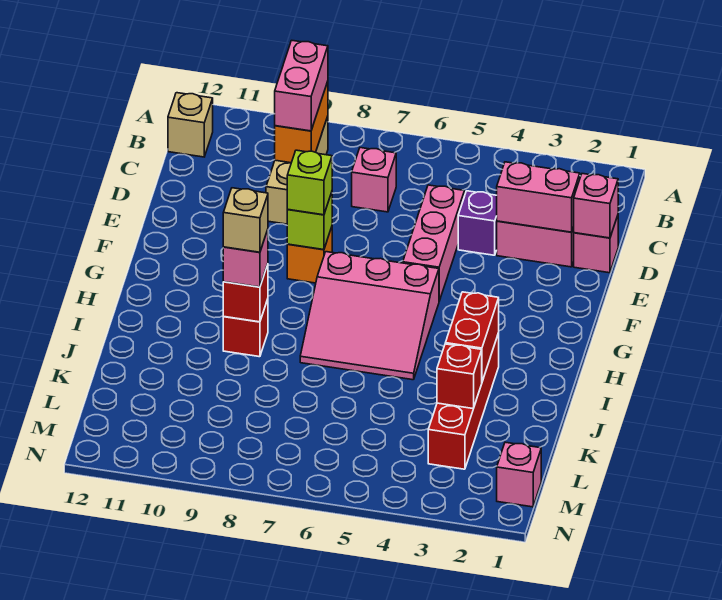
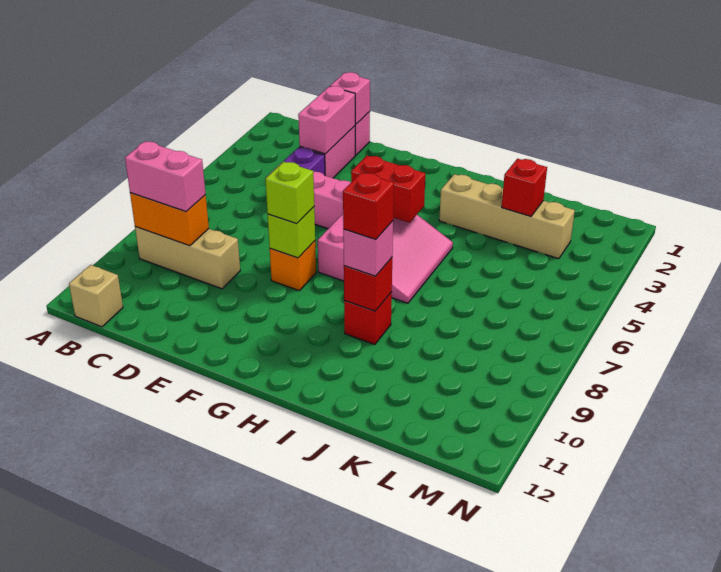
pink brick C7 level 1 -> none
red brick I3:L3 level 1 -> tan brick I3:L3 level 1
red brick I3:J3 level 2 -> red brick G5:H5 level 2
tan brick I9 level 4 -> red brick I9 level 4
pink brick M1 level 1 -> none

